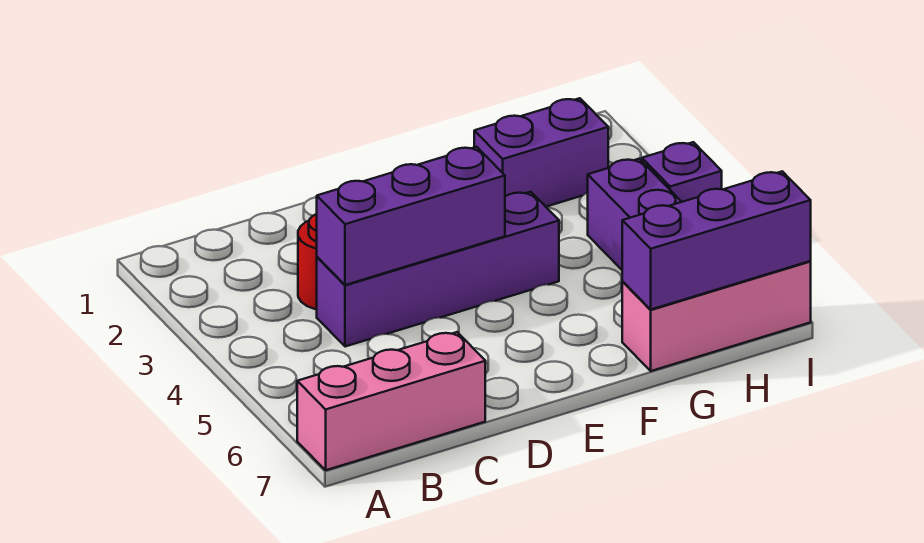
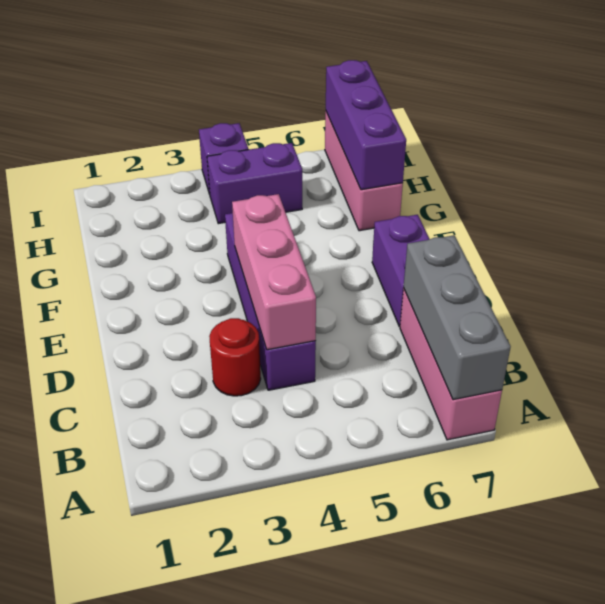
none -> grey brick A7:C7 level 2
purple brick C4:E4 level 2 -> pink brick C4:E4 level 2
purple brick G2:H2 level 1 -> purple brick D7:E7 level 1

